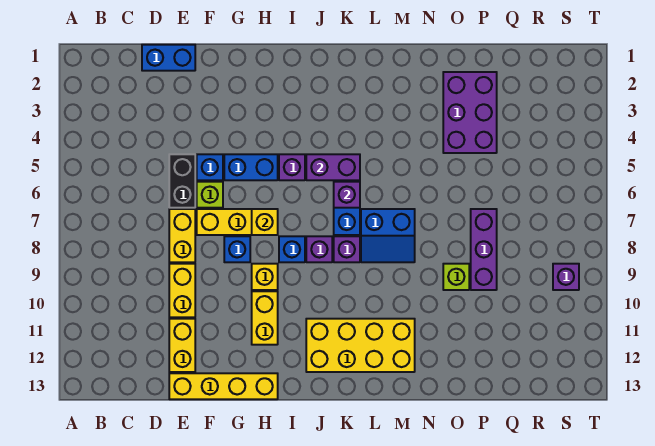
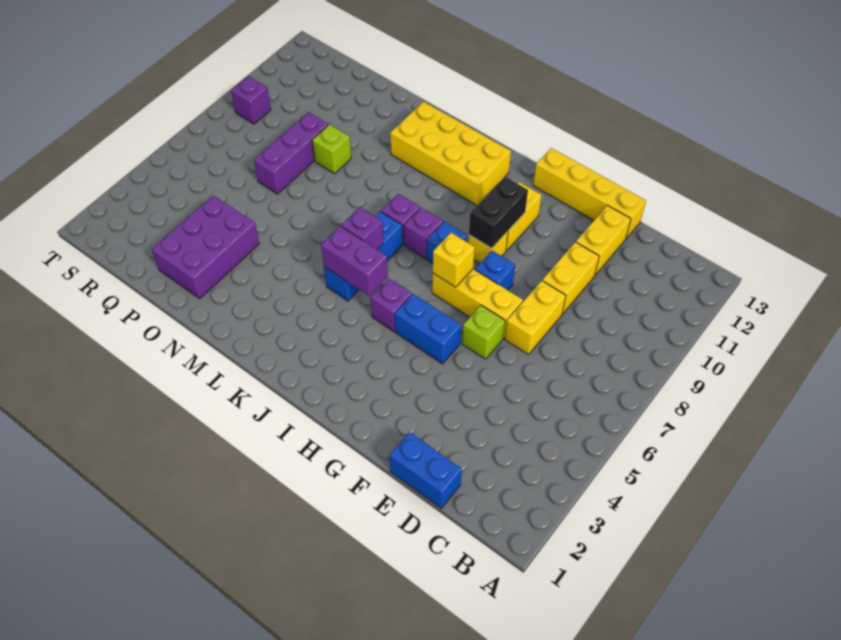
black brick E5:E6 level 1 -> black brick H9:H10 level 2
blue brick F5 level 1 -> none
blue slope L7:M8 level 1 top 7 -> none

